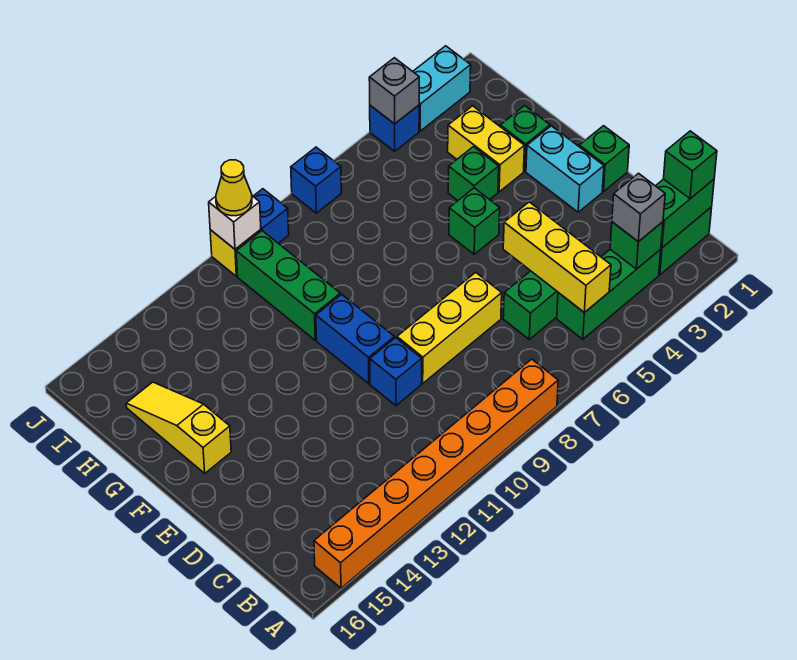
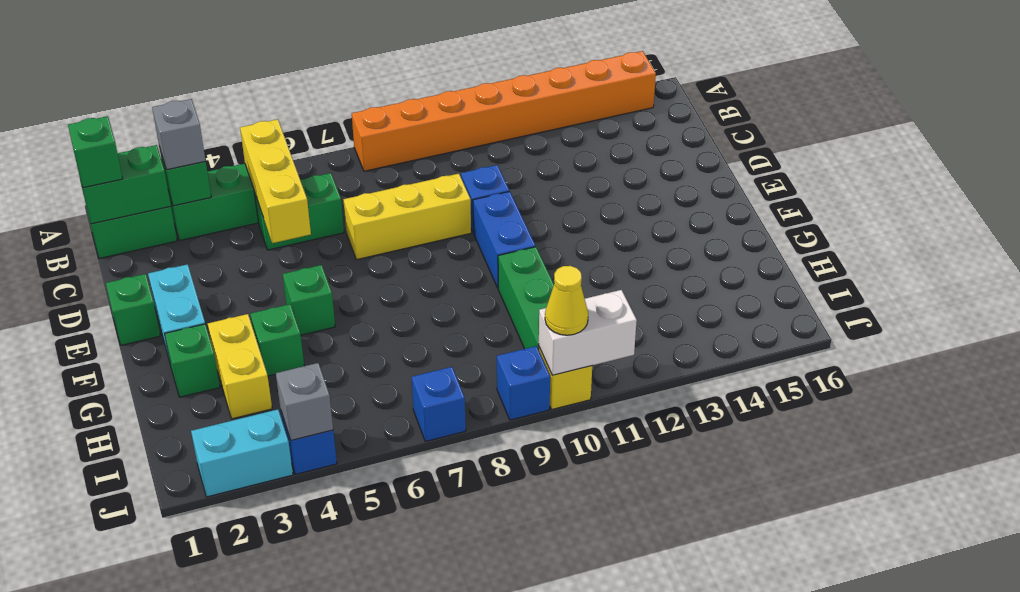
yellow slope F15:H15 level 1 top F -> none
white brick J10 level 2 -> white brick J10:J11 level 2

